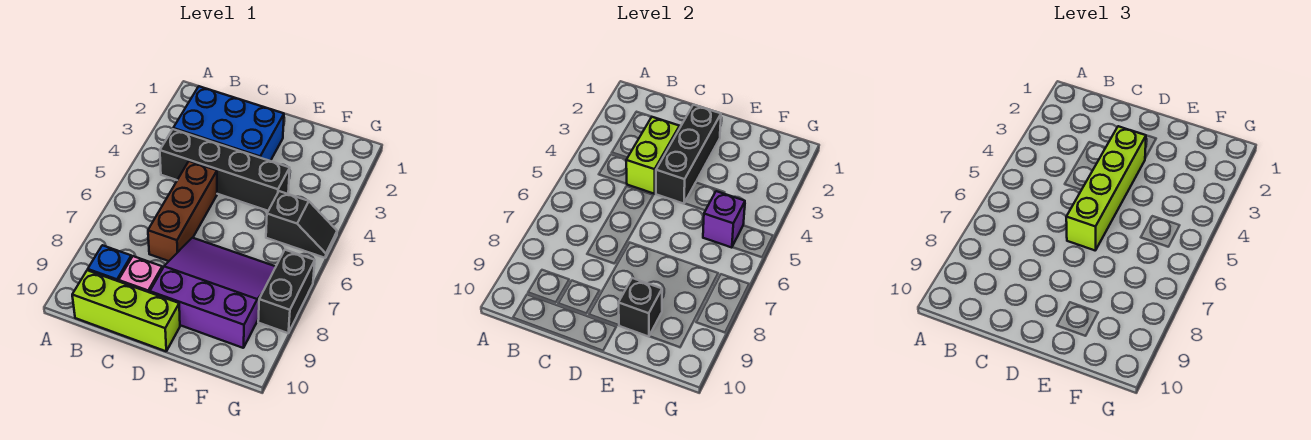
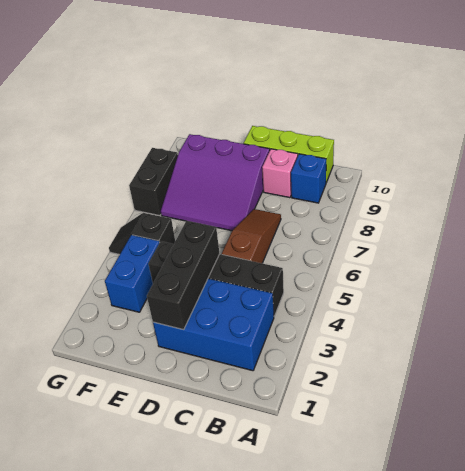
lime brick C3:C4 level 2 -> none
brown brick C5:C7 level 1 -> brown slope C5:C7 level 1 top 5
lime brick D3:D6 level 3 -> none
black brick E9 level 2 -> none
none -> blue brick F3:F4 level 1
purple brick F5 level 2 -> none

